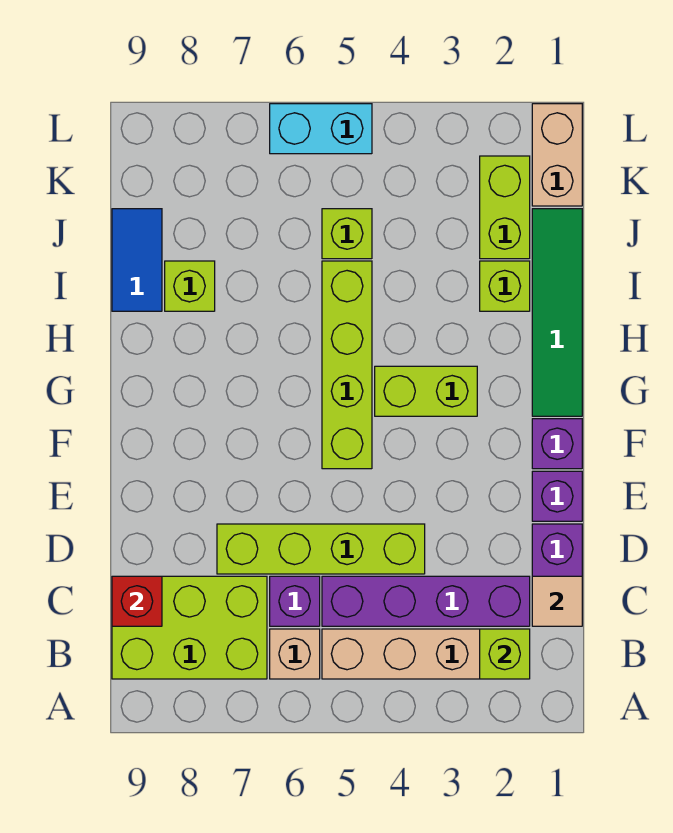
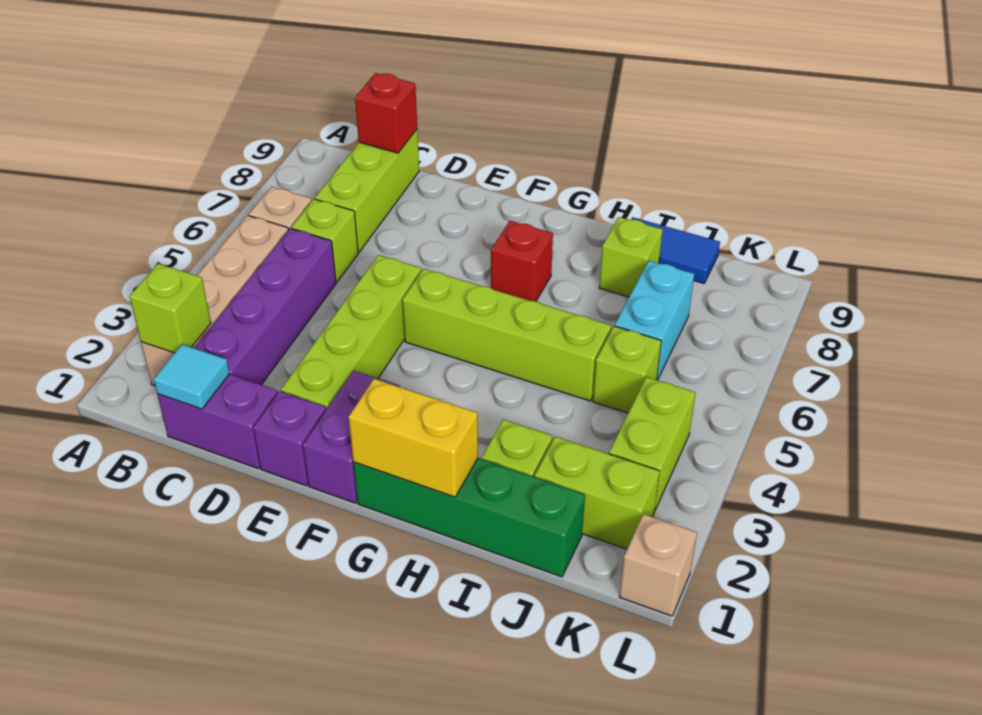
lime brick B7:C9 level 1 -> lime brick C7:C9 level 1
tan tile C1 level 2 -> cyan tile C1 level 2
purple brick C6 level 1 -> lime brick C6 level 1
lime brick D4:D7 level 1 -> lime brick E2:E5 level 1
purple brick F1 level 1 -> purple brick F1:F2 level 1
green tile G1:J1 level 1 -> green brick G1:J1 level 1
none -> yellow brick G1:H1 level 2
lime brick G3:G4 level 1 -> lime brick K3:K4 level 1
none -> red brick G7 level 1
tan brick K1:L1 level 1 -> tan brick L1 level 1
cyan brick L5:L6 level 1 -> cyan brick J6:J7 level 1

